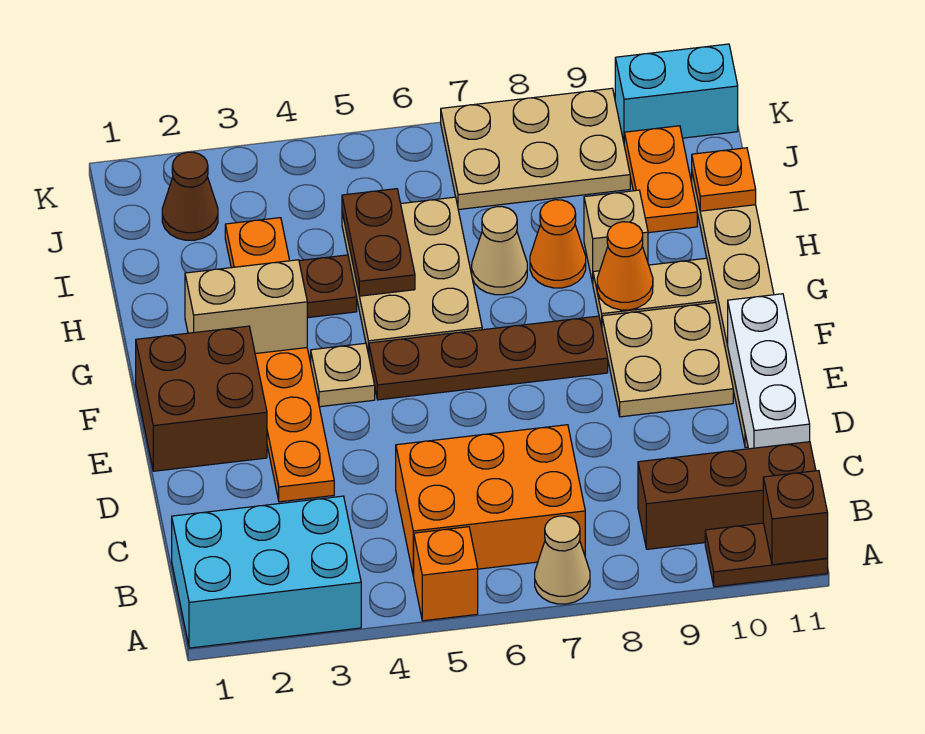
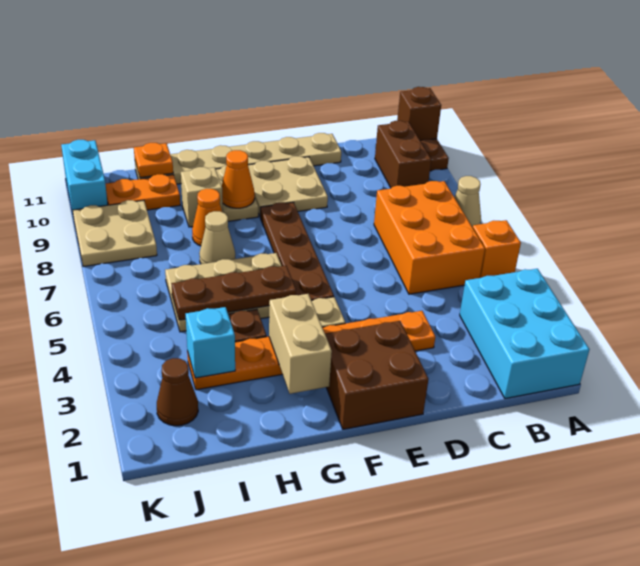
brown brick B9:B11 level 1 -> brown brick B9:B10 level 1
white brick C11:E11 level 2 -> none
brown plate H5:I5 level 2 -> brown plate G5:I5 level 2
none -> cyan brick I3 level 2
tan plate J7:K9 level 1 -> tan plate J8:K9 level 1

